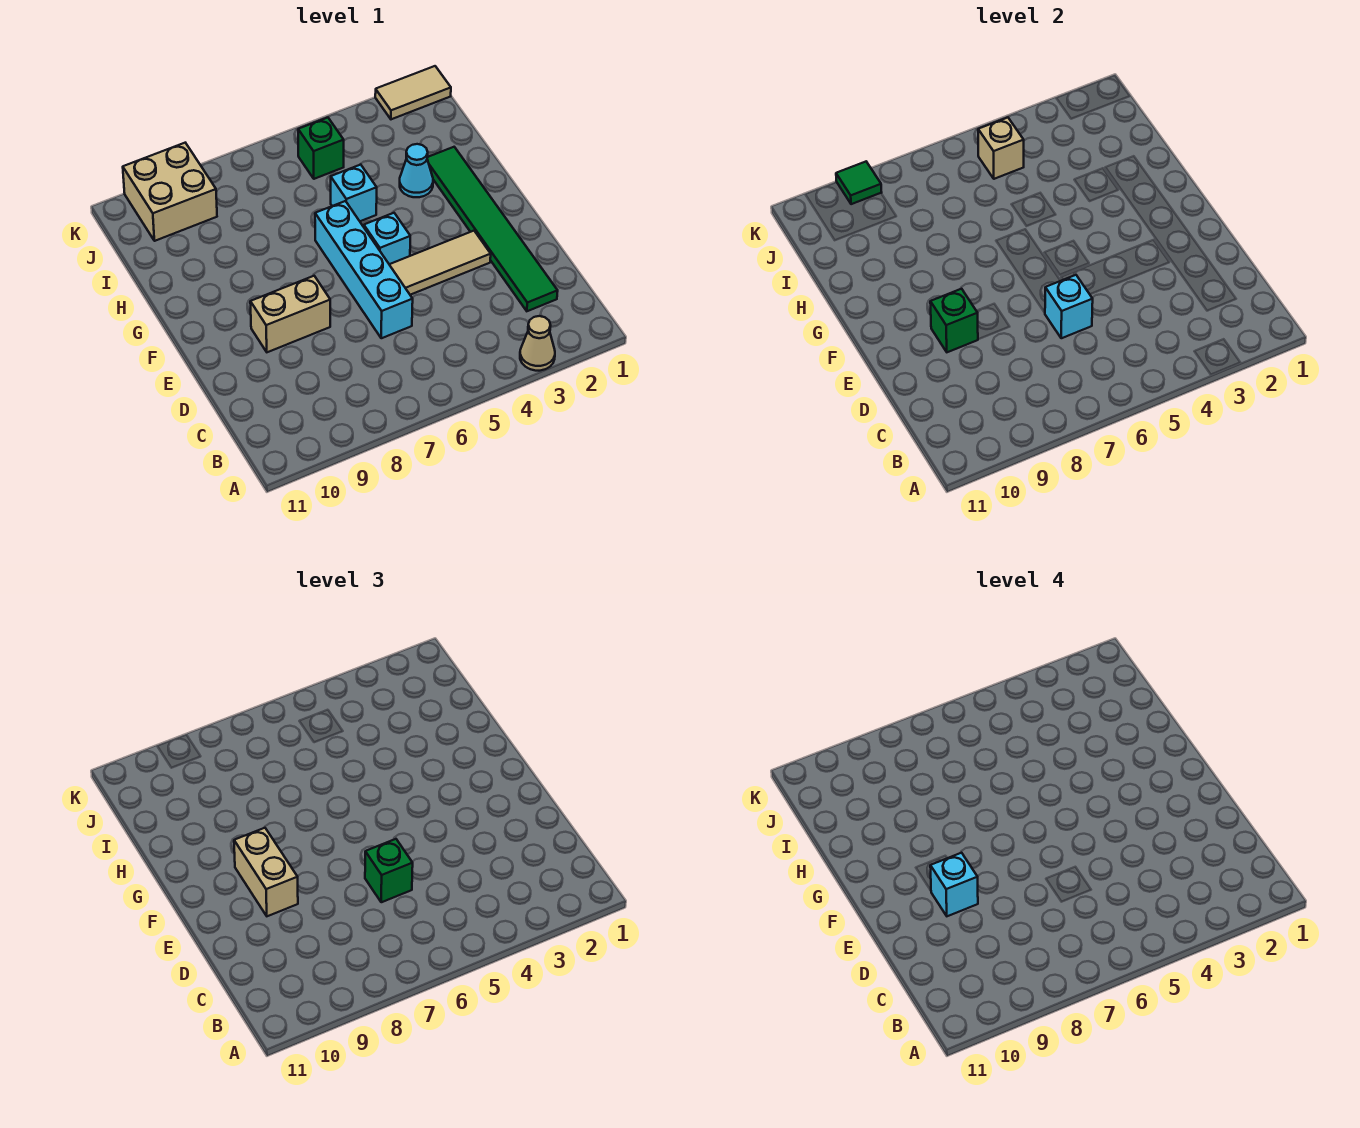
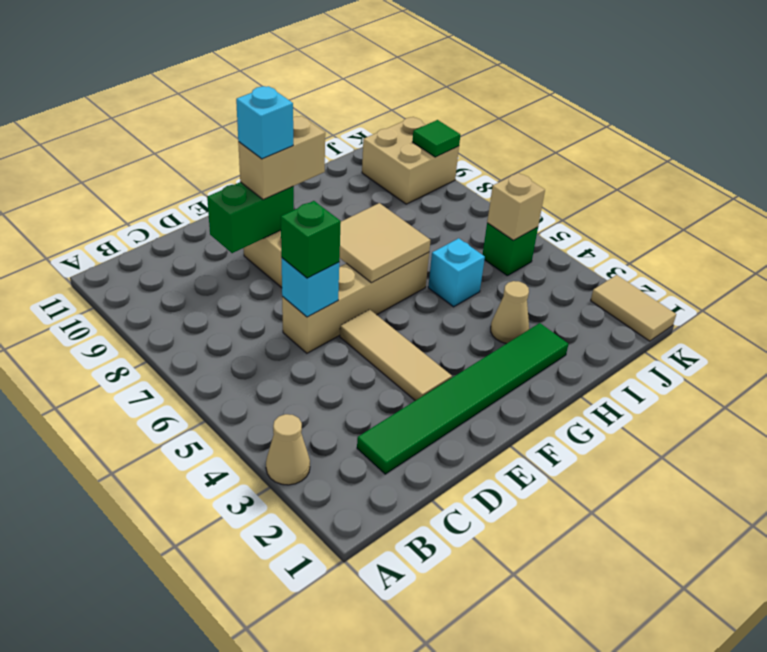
cyan brick D6:G6 level 1 -> tan brick D6:G6 level 1
green brick E9 level 2 -> green brick D9:E9 level 2
cyan brick F5 level 1 -> none
none -> tan tile F6:G7 level 2
cyan cone H3 level 1 -> tan cone H3 level 1

